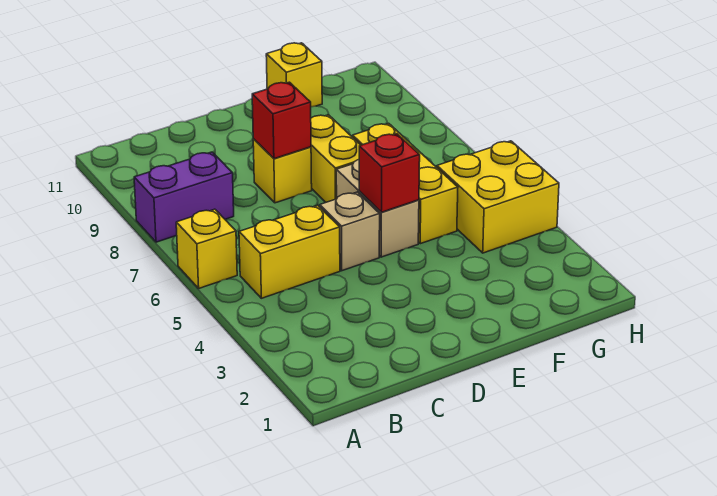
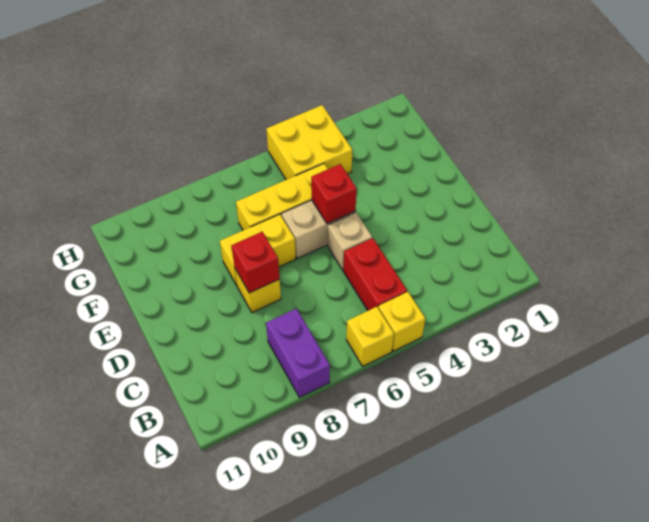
yellow brick B5:C5 level 1 -> red brick B5:C5 level 1
yellow brick F11 level 1 -> yellow brick A5 level 1

